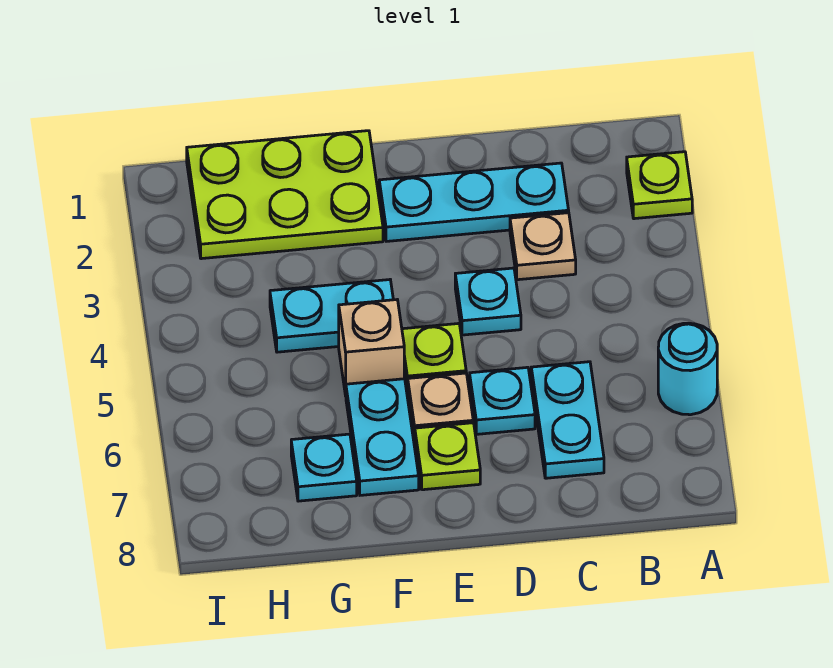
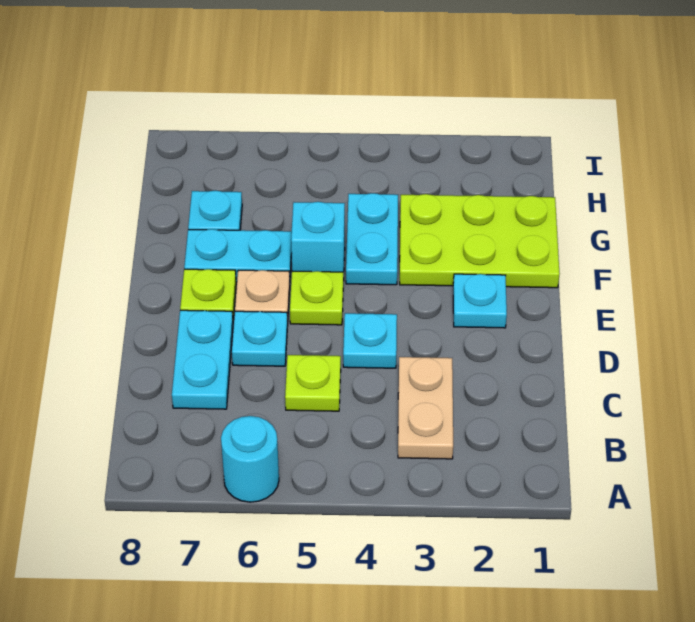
lime plate A2 level 1 -> lime plate C5 level 1
cyan plate C2:E2 level 1 -> cyan plate E2 level 1
tan plate C3 level 1 -> tan plate B3:C3 level 1
cyan plate C6:C7 level 1 -> cyan plate C7:D7 level 1
lime plate F1:H2 level 1 -> lime plate F1:G3 level 1
tan brick F5 level 1 -> cyan brick F5 level 1

